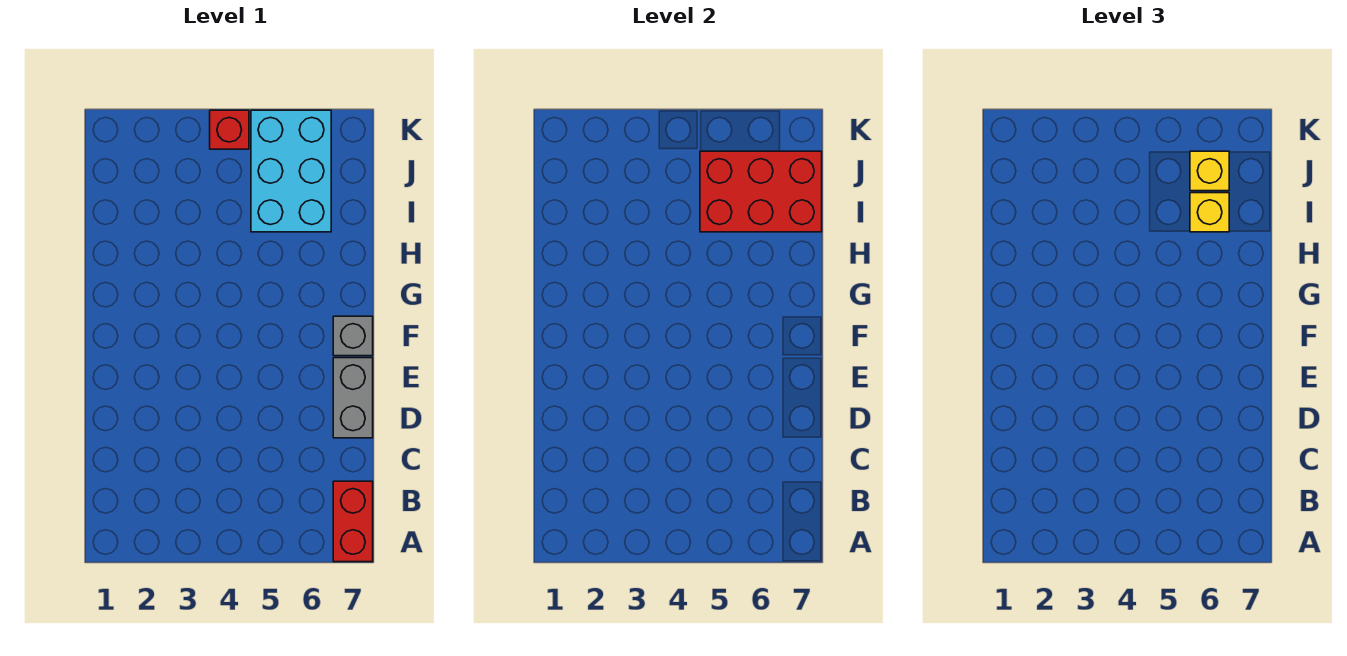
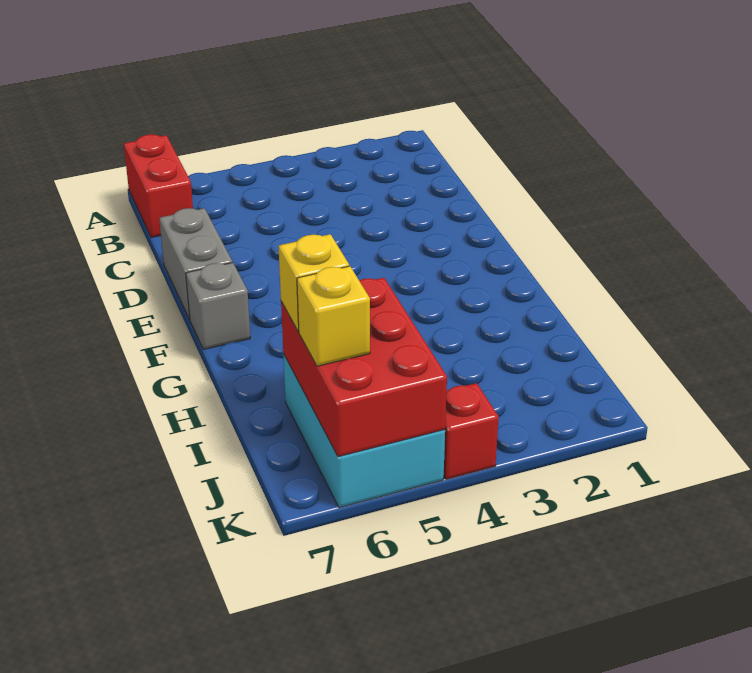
red brick I5:J7 level 2 -> red brick I5:K6 level 2

